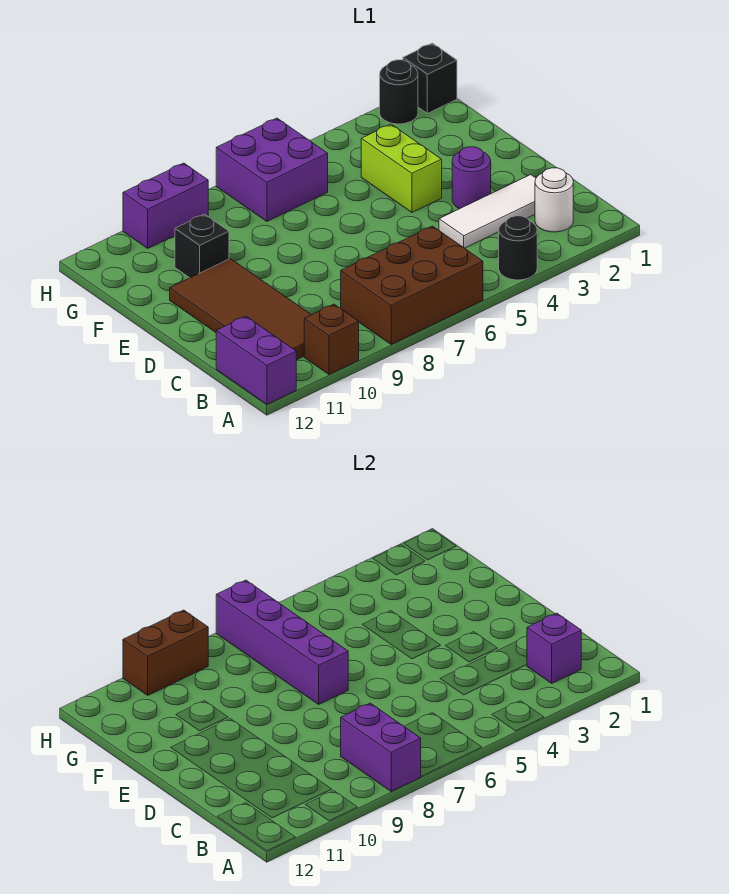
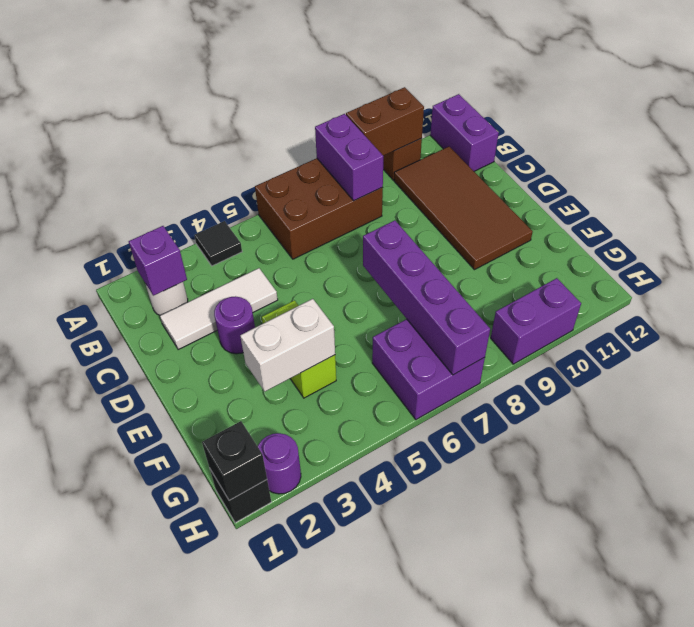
black round brick A4 level 1 -> black tile A4 level 1
none -> white brick F3:F4 level 2
black brick F10 level 1 -> black brick H1 level 2
black round brick H2 level 1 -> purple round brick H2 level 1
brown brick H9:H10 level 2 -> brown brick A9:A10 level 2

